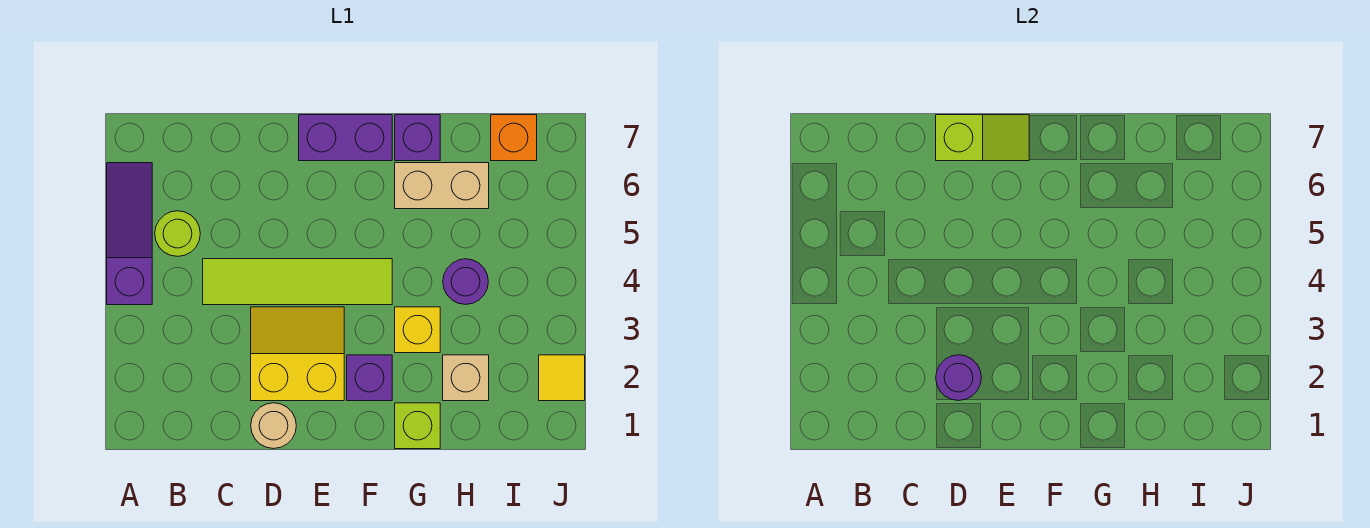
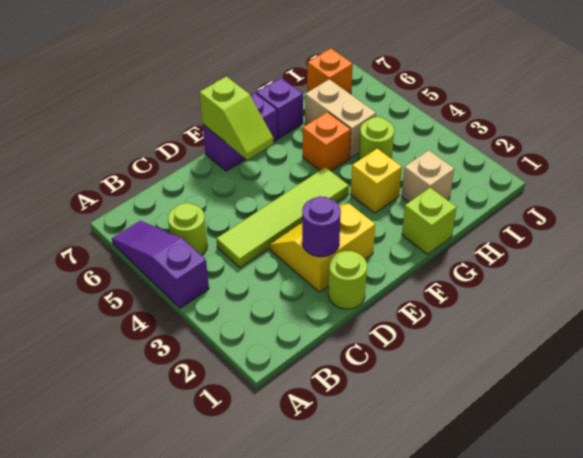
tan round brick D1 level 1 -> lime round brick D1 level 1
lime slope D7:E7 level 2 top D -> lime slope E6:E7 level 2 top 7
purple brick F2 level 1 -> none
none -> orange brick G5 level 1
tan brick G6:H6 level 1 -> tan brick H5:H6 level 1
purple round brick H4 level 1 -> lime round brick H4 level 1
yellow tile J2 level 1 -> none

